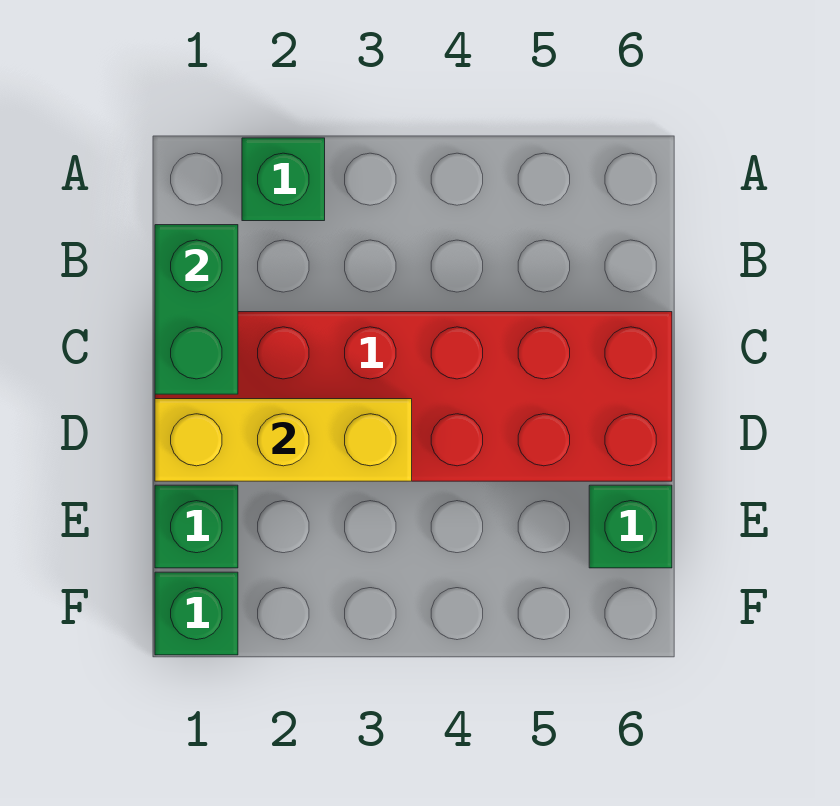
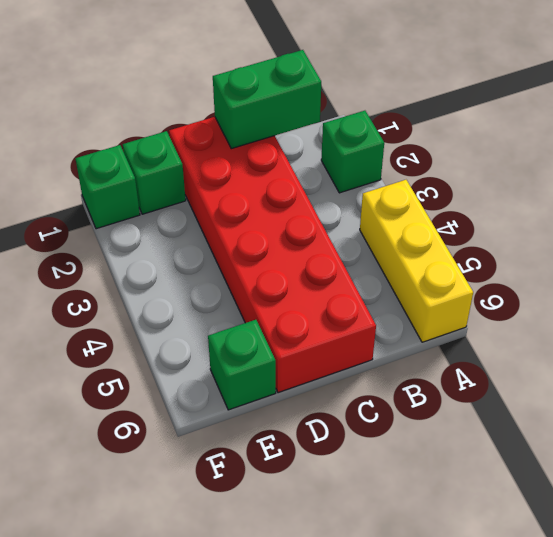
yellow brick D1:D3 level 2 -> yellow brick A4:A6 level 1

